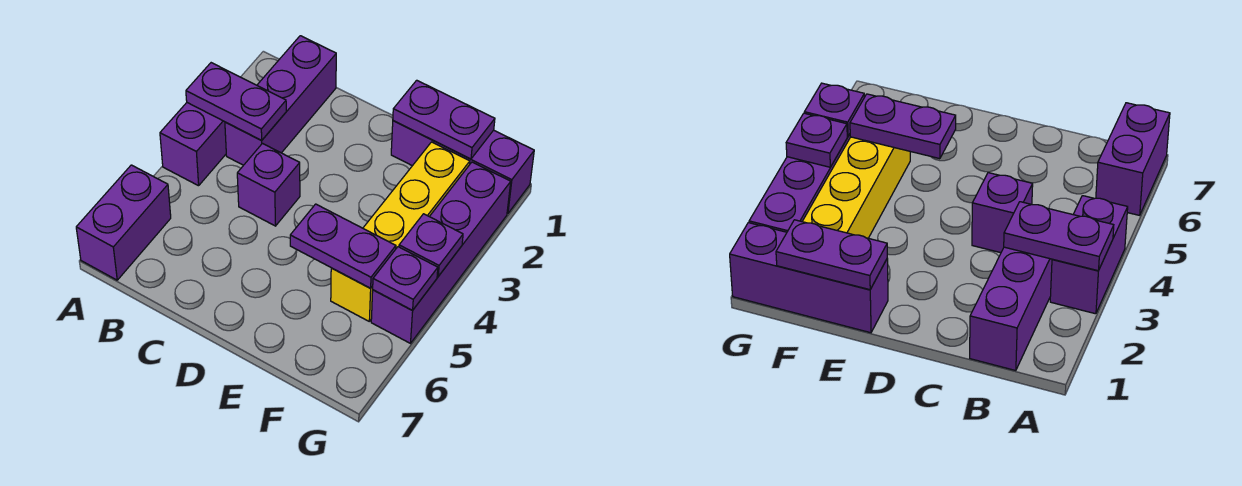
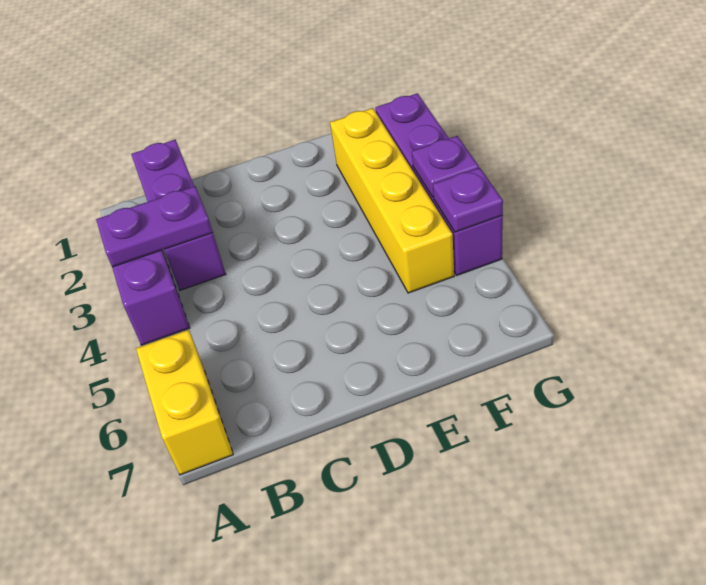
purple brick A6:A7 level 1 -> yellow brick A6:A7 level 1
purple brick C4 level 1 -> none
purple brick E1:G1 level 1 -> none
purple plate E1:F1 level 2 -> none
purple plate E5:F5 level 2 -> none

